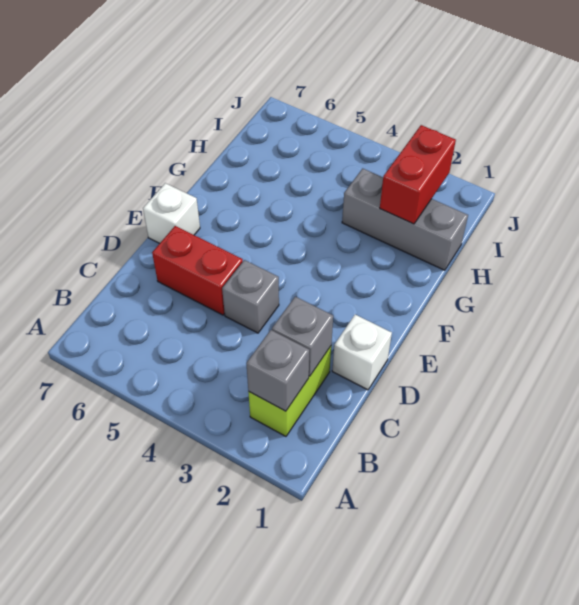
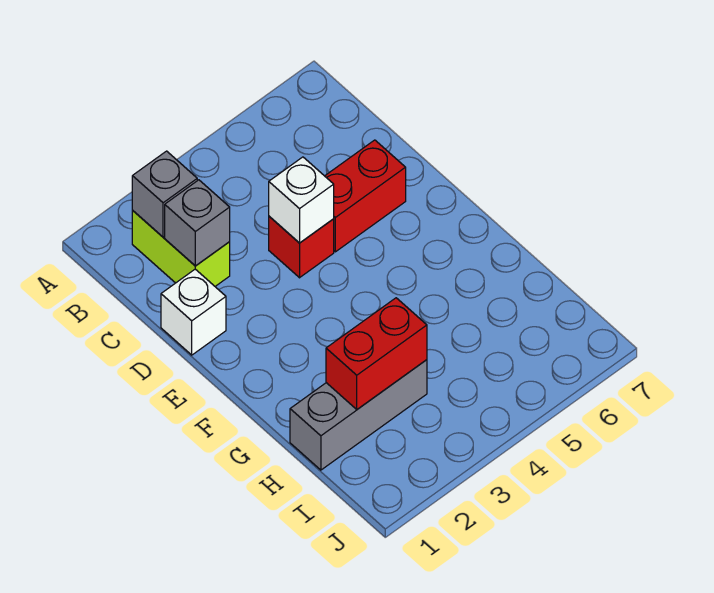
grey brick D4 level 1 -> red brick D4 level 1
white brick E7 level 1 -> white brick D4 level 2
red brick H2:I2 level 2 -> red brick H2:H3 level 2

